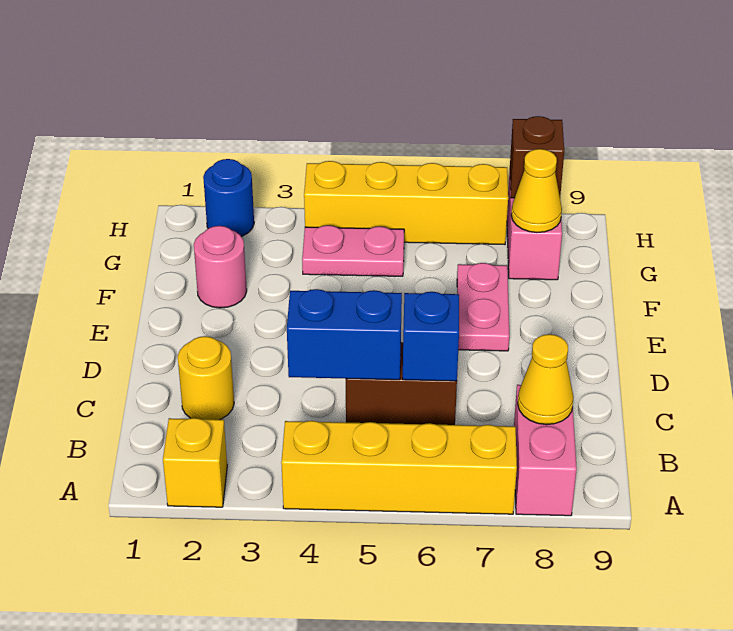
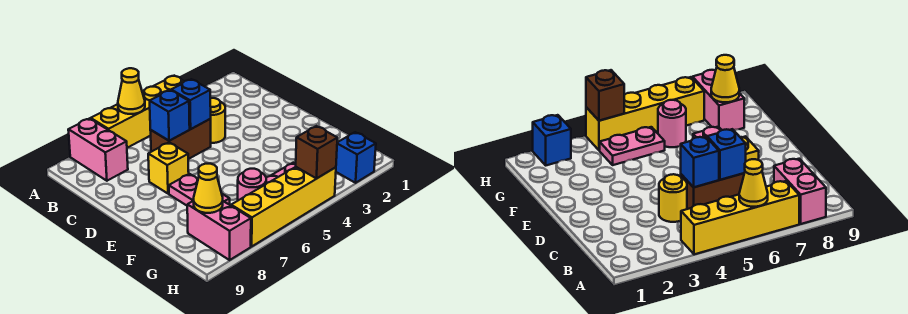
yellow brick A2 level 1 -> yellow brick D7 level 1
yellow cone B8 level 2 -> yellow cone A6 level 2
yellow round brick C2 level 1 -> yellow round brick C4 level 1
blue brick C4:C5 level 2 -> blue brick C5 level 2
pink round brick F2 level 1 -> pink round brick G6 level 1
blue round brick H2 level 1 -> blue brick H2 level 1
brown brick H8 level 2 -> brown brick H4 level 2

